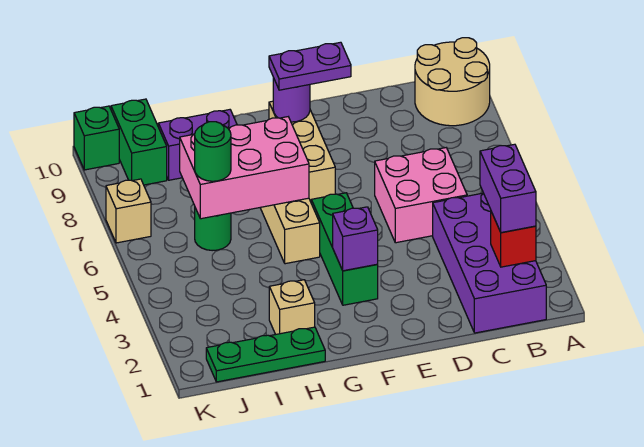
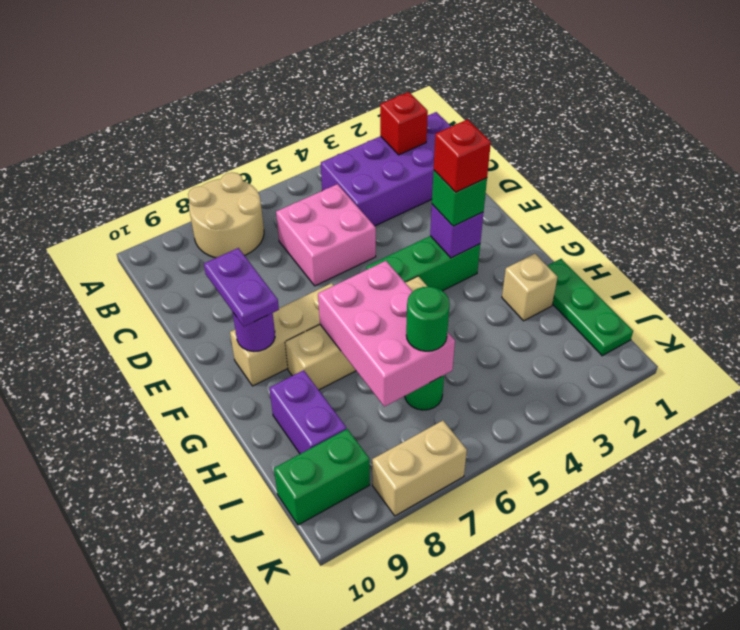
tan round brick A9:B10 level 1 -> tan round brick A7:B8 level 1
purple brick B2:B3 level 3 -> none
none -> red brick F3 level 4
tan brick K7 level 1 -> tan brick K7:K8 level 1
green brick K10 level 1 -> green brick F3 level 3

